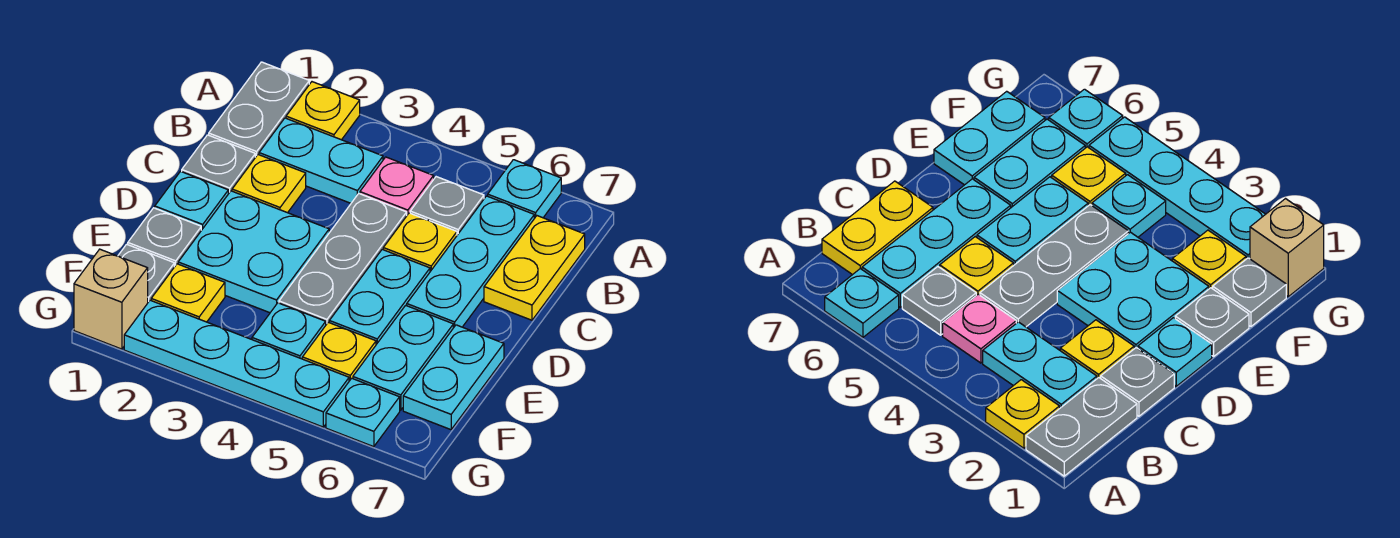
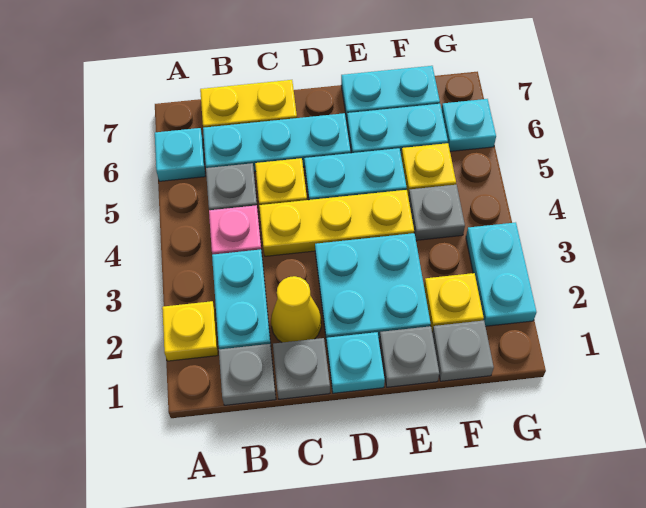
grey plate A1:B1 level 1 -> grey plate B1 level 1
yellow plate C2 level 1 -> yellow cone C2 level 1
grey plate C4:E4 level 1 -> yellow plate C4:E4 level 1
cyan plate F4 level 1 -> grey plate F4 level 1
tan brick G1 level 1 -> none
cyan plate G2:G5 level 1 -> cyan plate G2:G3 level 1

